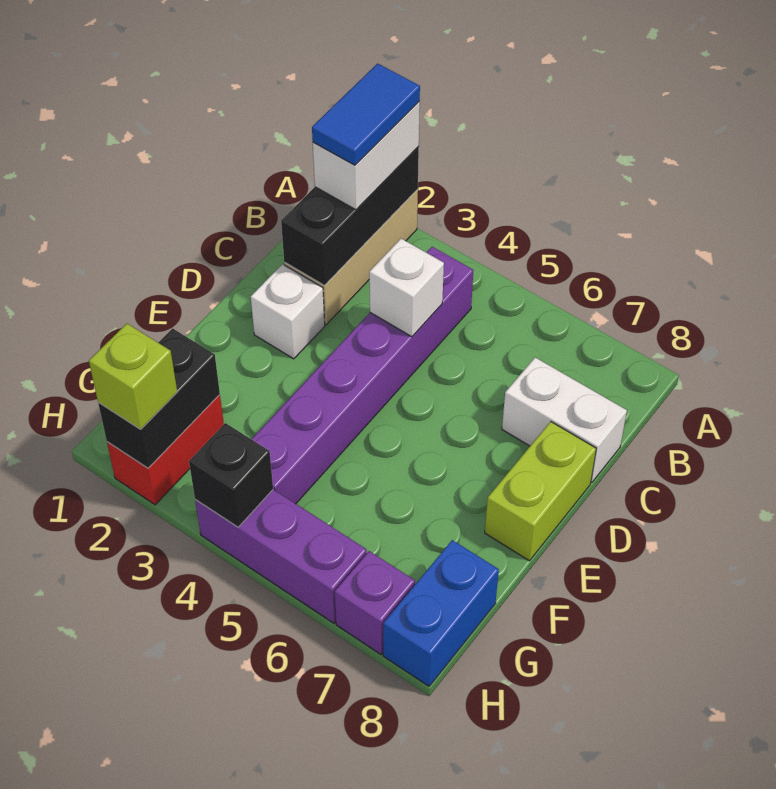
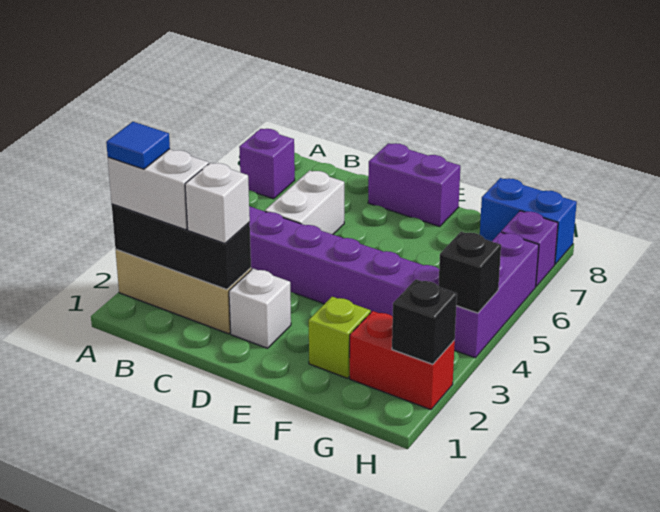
blue tile A2:B2 level 4 -> blue tile A2 level 4
none -> purple brick A7 level 1
white brick C4 level 2 -> white brick C2 level 3
white brick C7:C8 level 1 -> white brick C5:C6 level 1
lime brick D8:E8 level 1 -> purple brick D8:E8 level 1
black brick G2:H2 level 2 -> black brick H2 level 2
lime brick H2 level 3 -> lime brick F2 level 1

